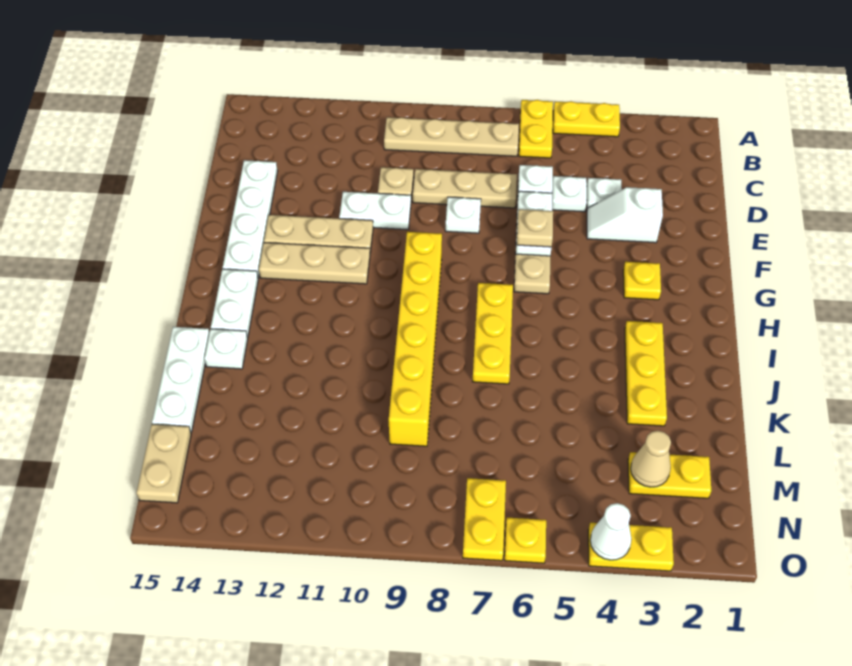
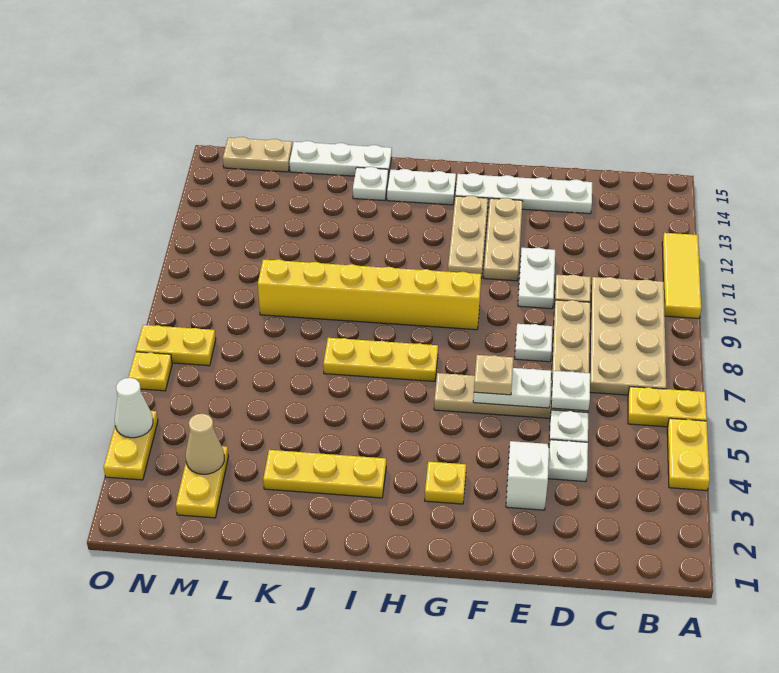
none -> yellow tile A10:A12 level 1
tan plate B7:B10 level 1 -> tan plate B7:C10 level 1

